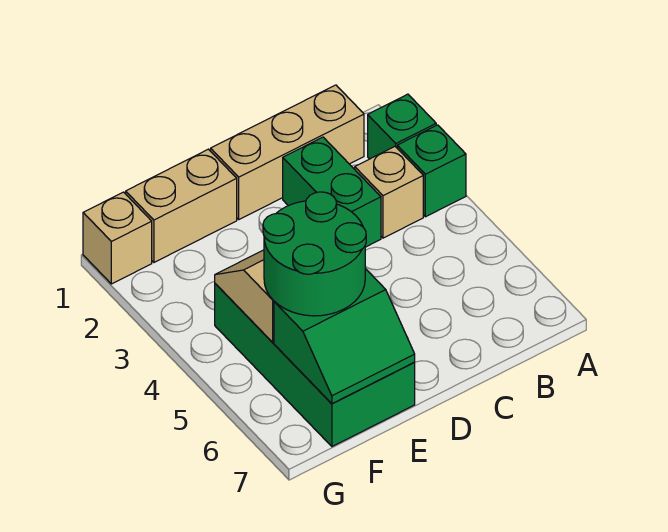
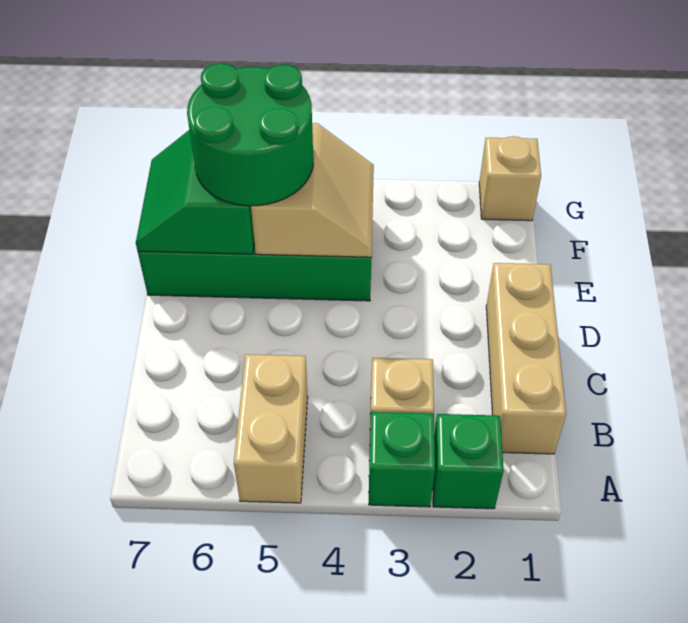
green brick C2:C3 level 1 -> none
tan brick E1:F1 level 1 -> tan brick A5:B5 level 1

